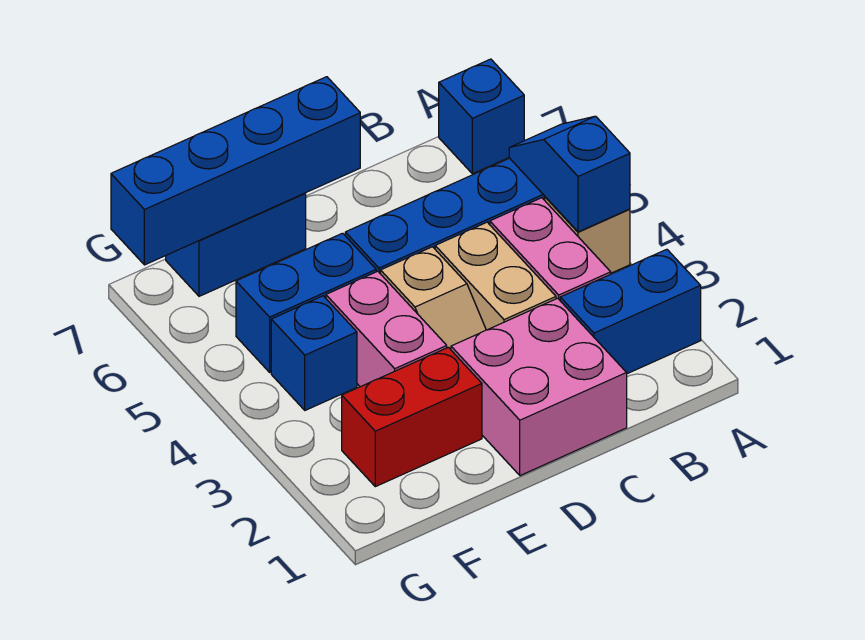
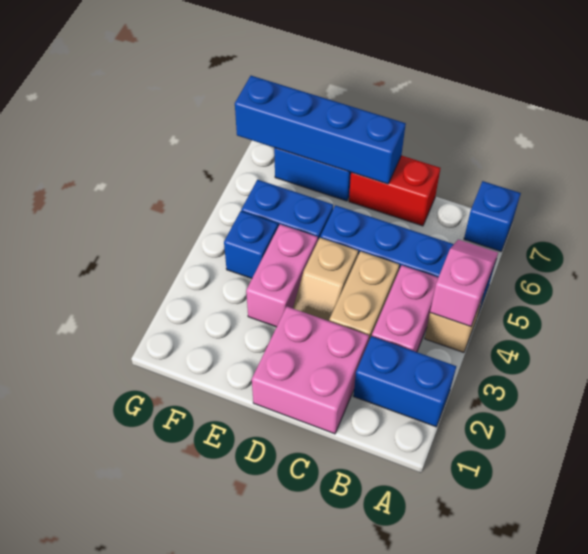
blue slope A4:A5 level 2 top 4 -> pink slope A4:A5 level 2 top 4
red brick E2:F2 level 1 -> red brick C7:D7 level 1

